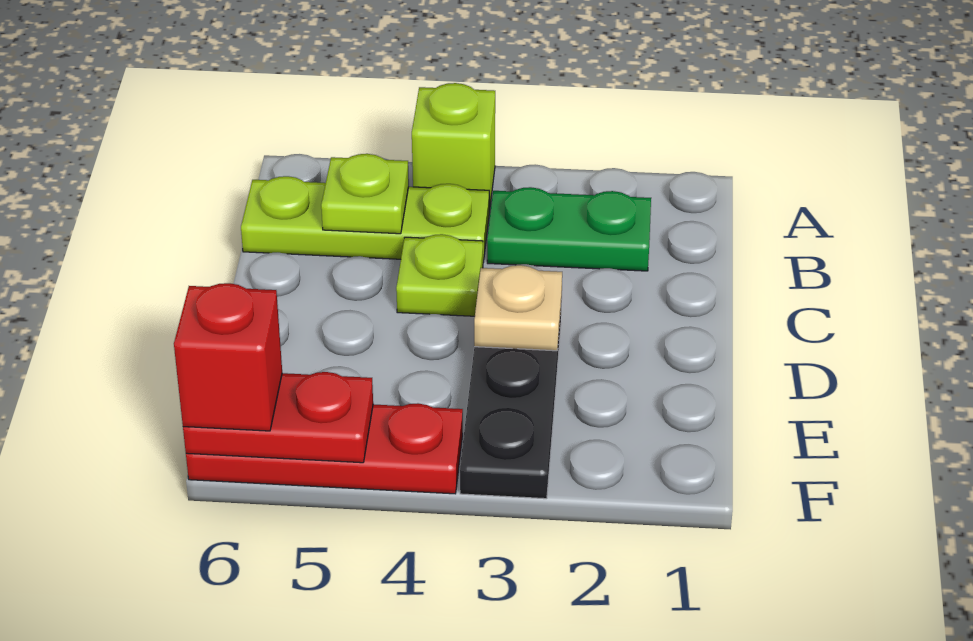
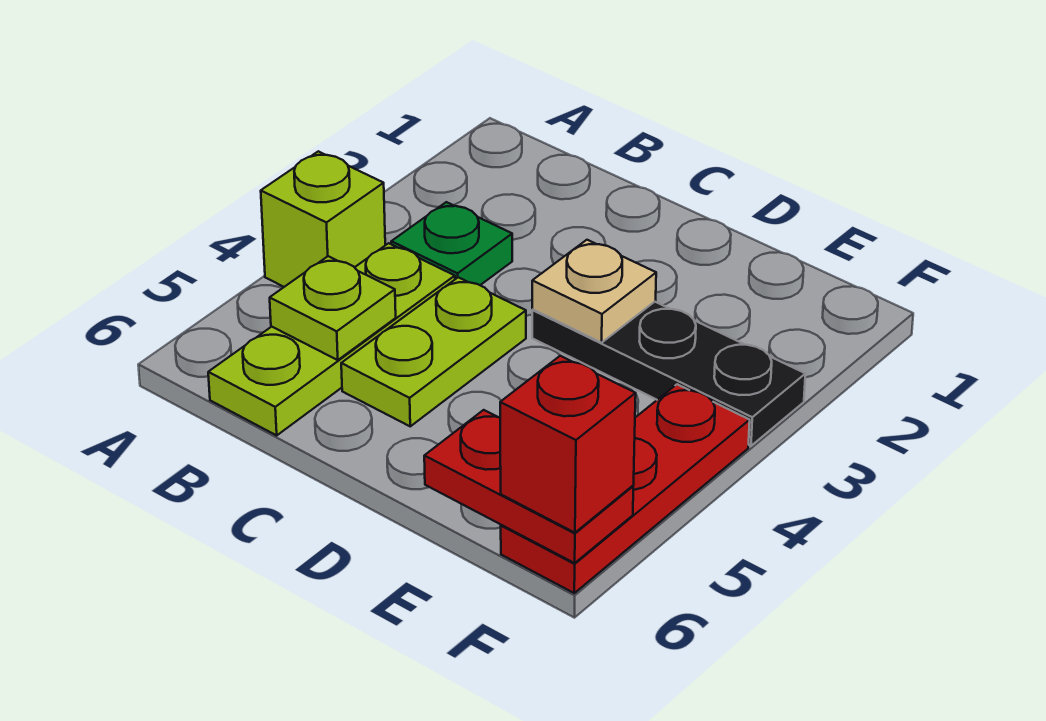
green plate B2:B3 level 1 -> green plate B3 level 1
lime plate C4 level 1 -> lime plate C4:C5 level 1
red plate F5:F6 level 2 -> red plate E6:F6 level 2

